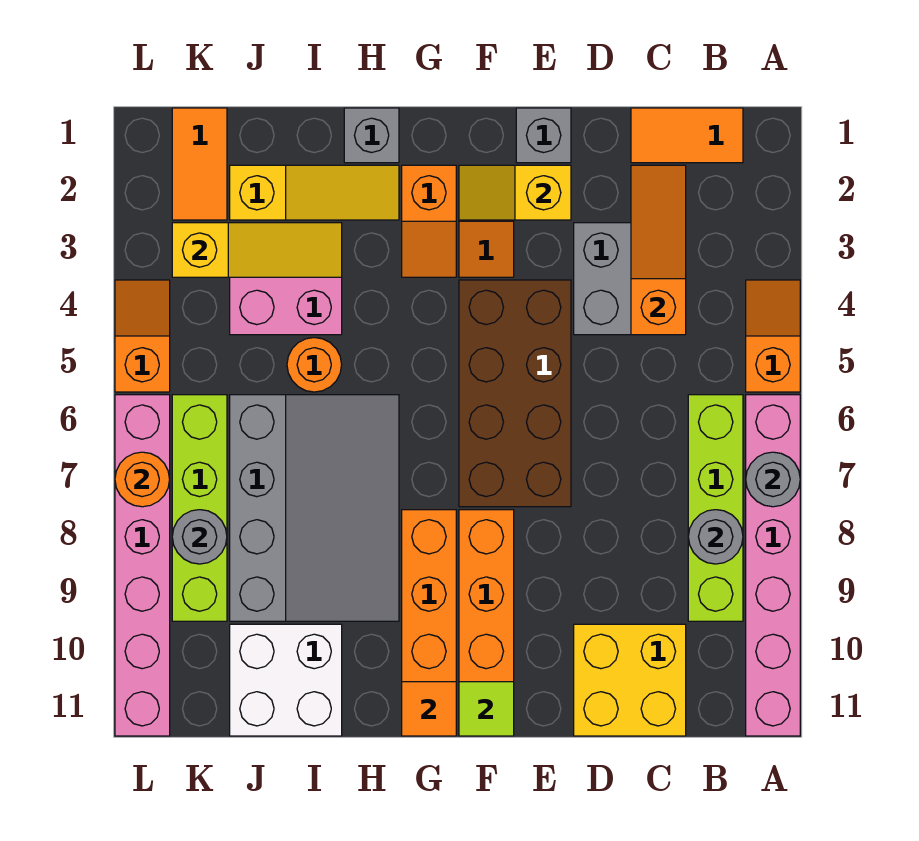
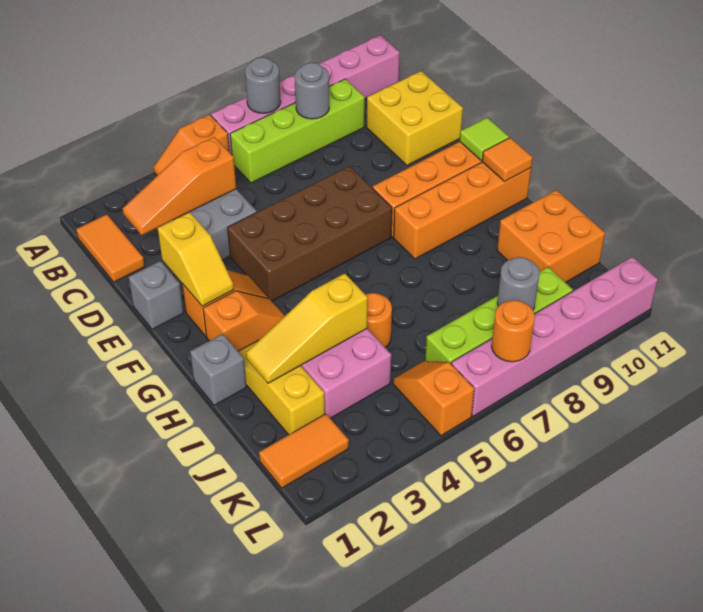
grey slope H6:J9 level 1 top J -> none
yellow slope I3:K3 level 2 top K -> yellow slope I2:I4 level 2 top 4
white brick I10:J11 level 1 -> orange brick I10:J11 level 1
orange slope L4:L5 level 1 top 5 -> orange slope K5:L5 level 1 top L

